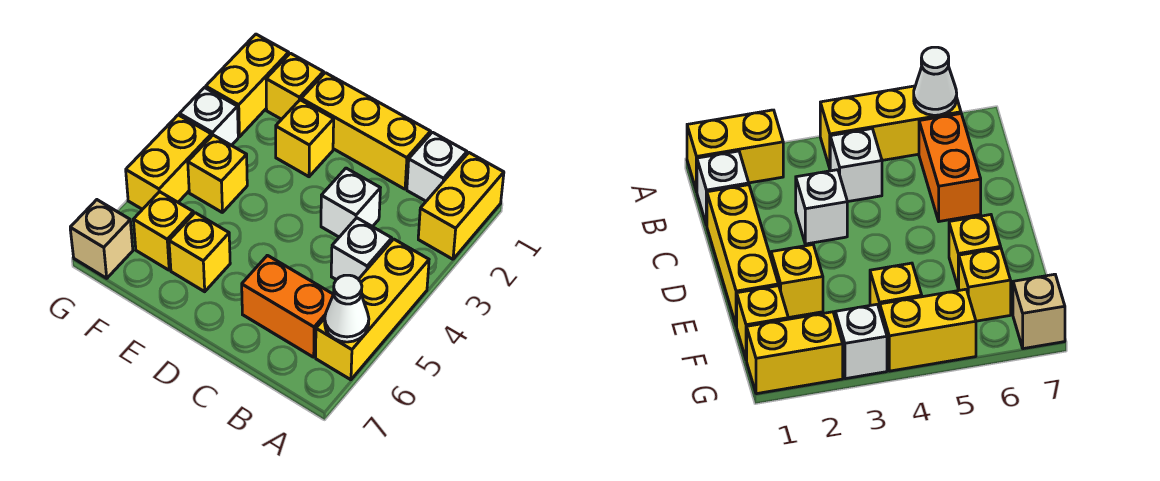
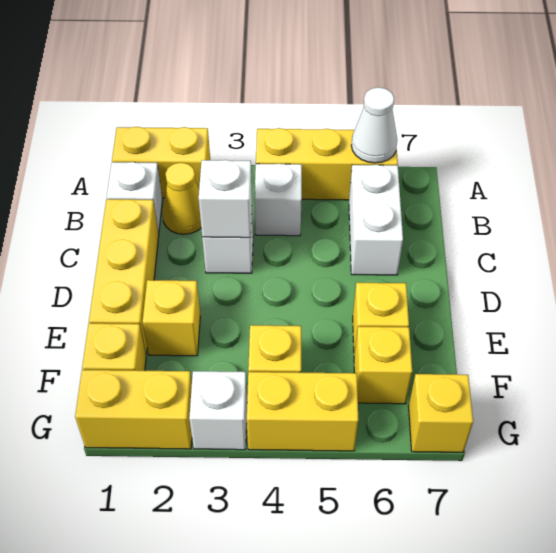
none -> yellow cone B2 level 1
orange brick B6:C6 level 1 -> white brick B6:C6 level 1
none -> white brick C3 level 2
tan brick G7 level 1 -> yellow brick G7 level 1

